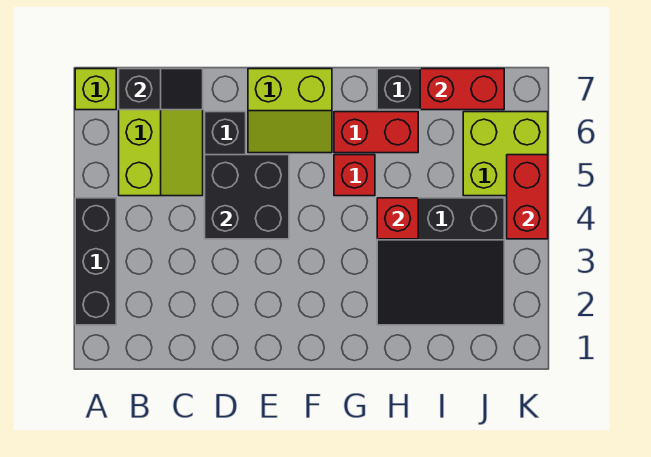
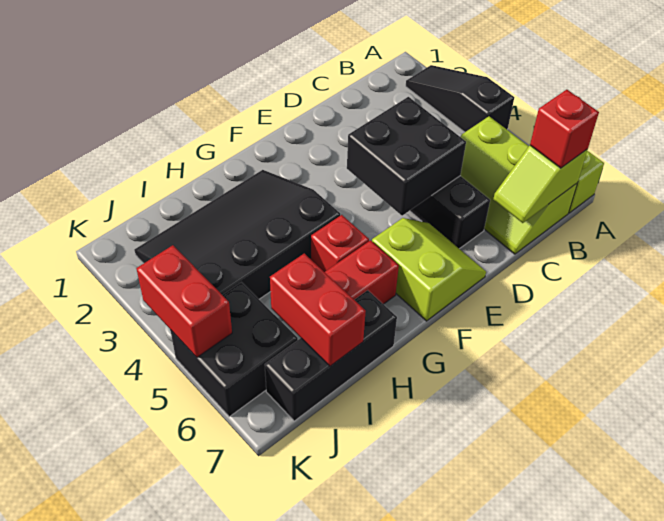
black brick A2:A4 level 1 -> black slope A2:A4 level 1 top 4
black slope B7:C7 level 2 top B -> lime slope B7:C7 level 2 top B
lime slope E6:F7 level 1 top 7 -> lime slope E6:F7 level 1 top F
black slope H2:J4 level 1 top 4 -> black slope G2:J4 level 1 top 4
red brick H4 level 2 -> red brick B7 level 3
red brick I7:J7 level 2 -> red brick I6:I7 level 2
lime brick J5:K6 level 1 -> black brick J5:K6 level 1

